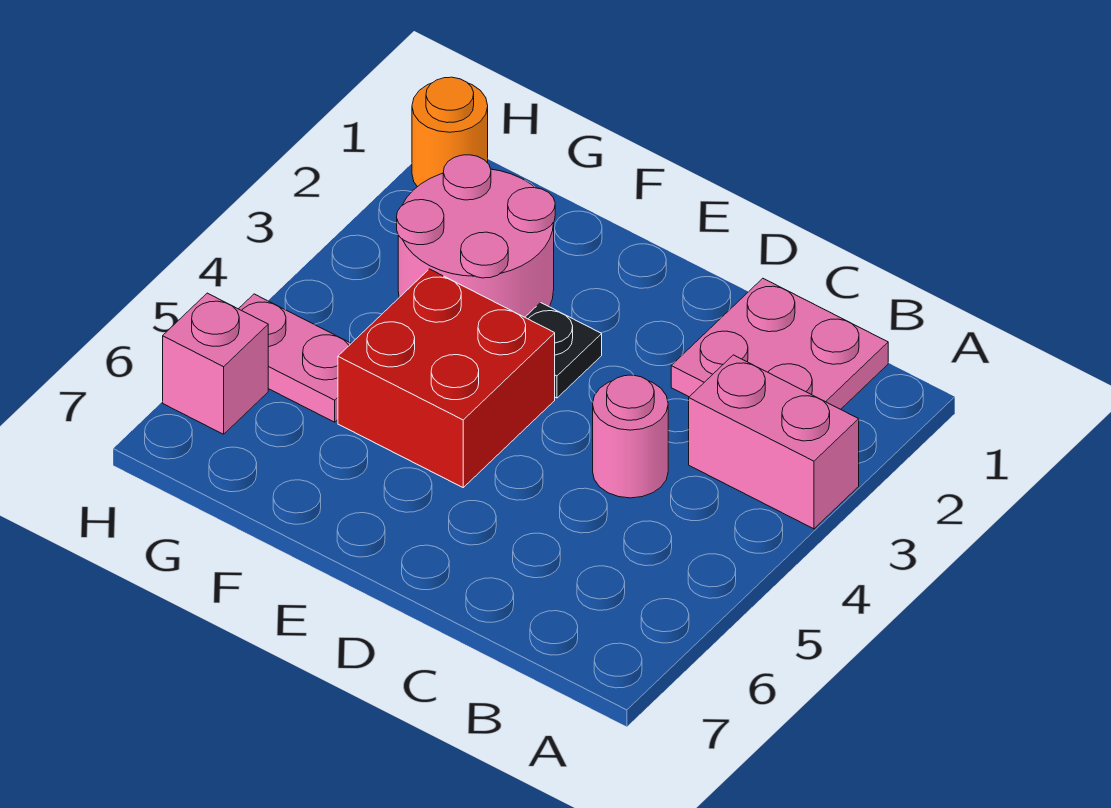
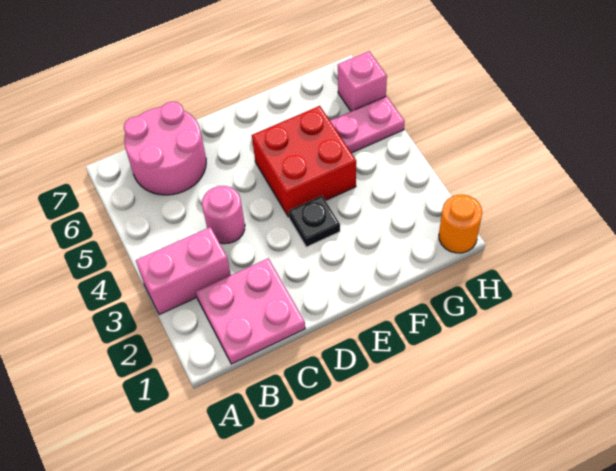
pink round brick F2:G3 level 1 -> pink round brick B6:C7 level 1

